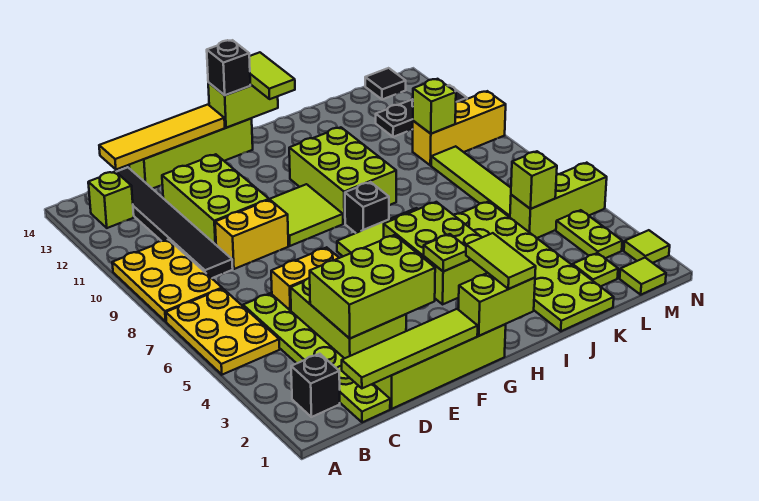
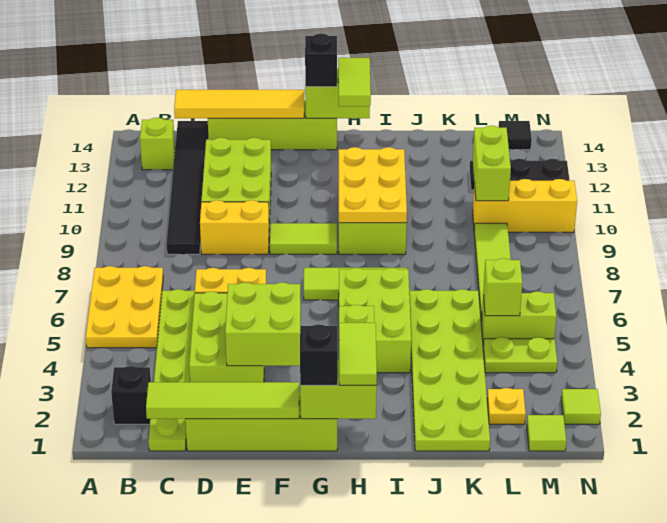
yellow plate A8:B10 level 1 -> yellow plate H9:I11 level 2
lime brick D3:F4 level 2 -> lime brick E3:F4 level 2
lime tile F9:G10 level 1 -> lime tile F9:G9 level 1
black brick H8 level 1 -> black brick G1 level 3
lime plate L2 level 1 -> yellow plate L2 level 1
lime brick L5:N5 level 1 -> lime brick L5:M5 level 1
lime brick L10 level 2 -> lime brick L10:L11 level 2
lime plate M3:M4 level 1 -> lime plate L4:M4 level 1

